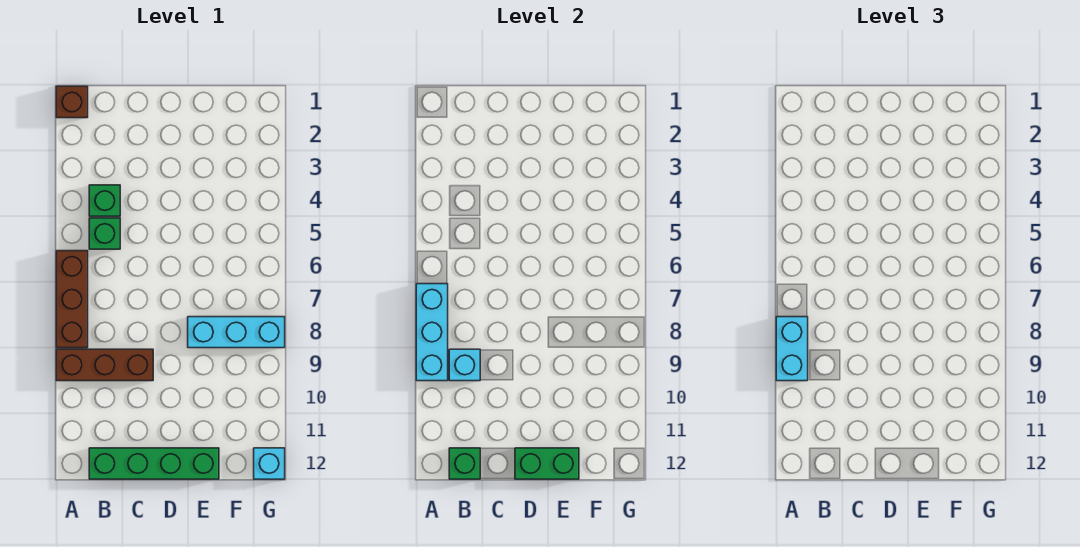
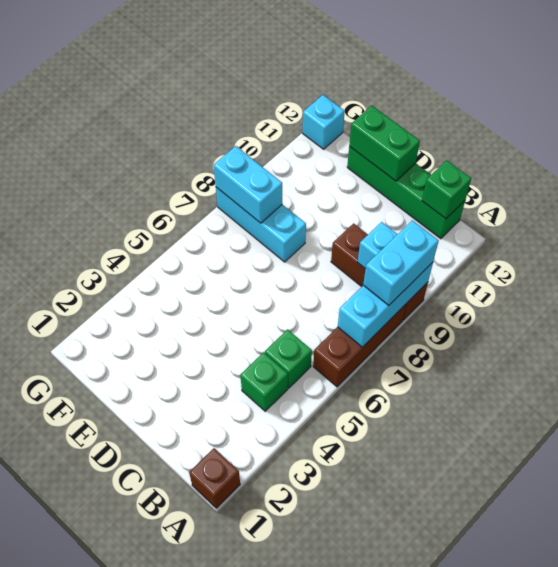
none -> cyan brick F8:G8 level 2

